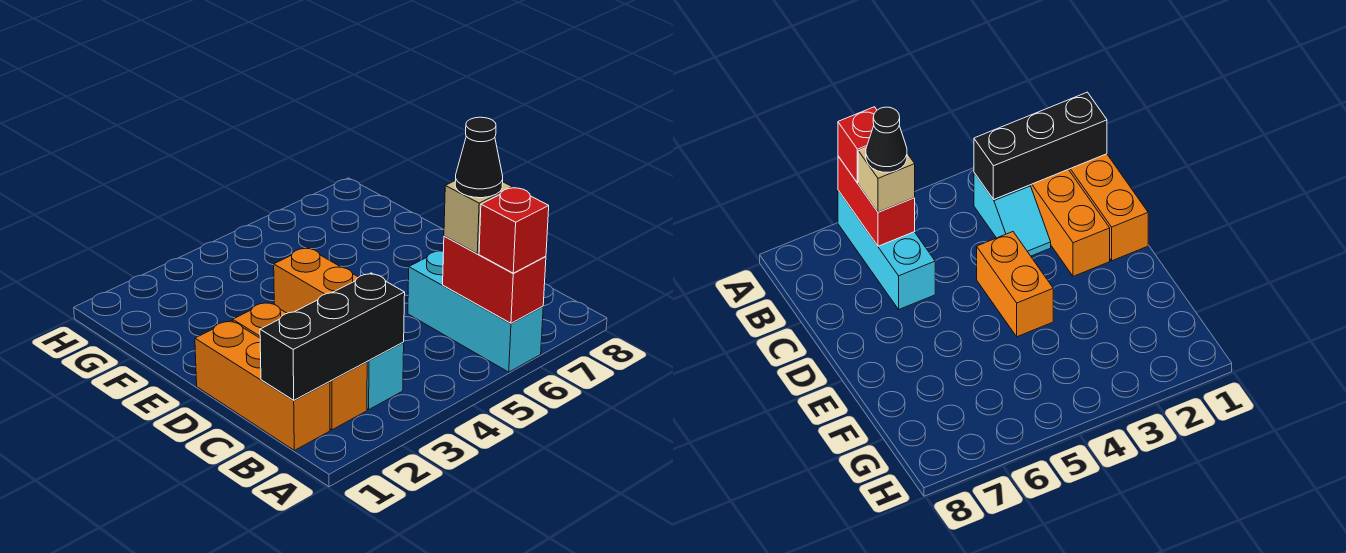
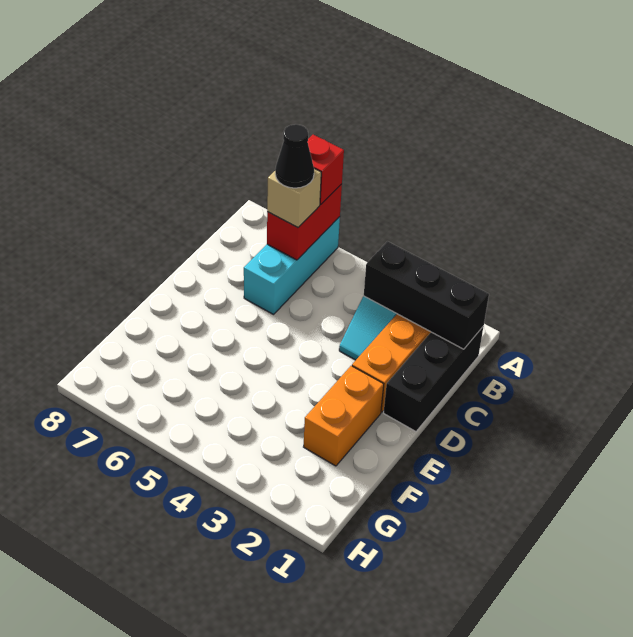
orange brick B1:D1 level 1 -> black brick B1:D1 level 1
orange brick D4:E4 level 1 -> orange brick E2:F2 level 1

